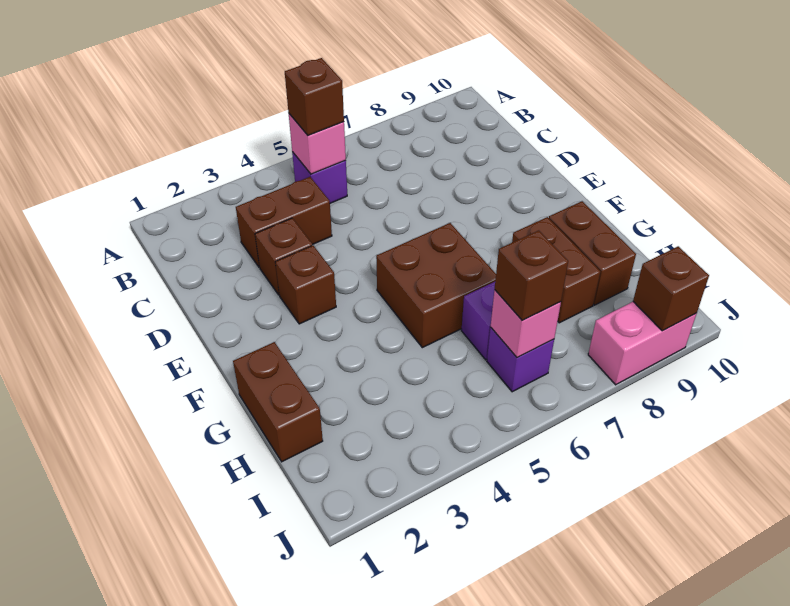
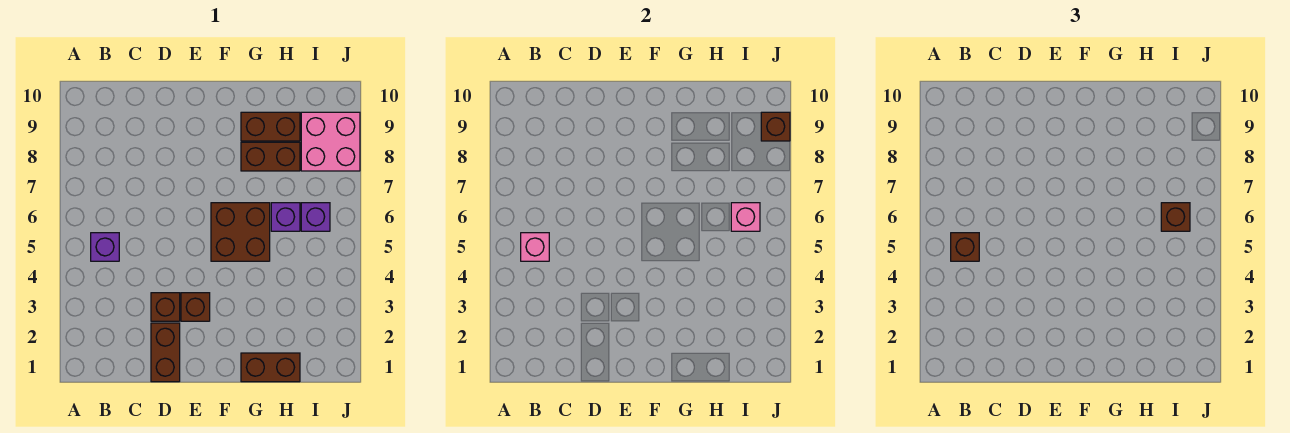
brown brick C3:C4 level 1 -> brown brick D1:D2 level 1
pink brick J8:J9 level 1 -> pink brick I8:J9 level 1

